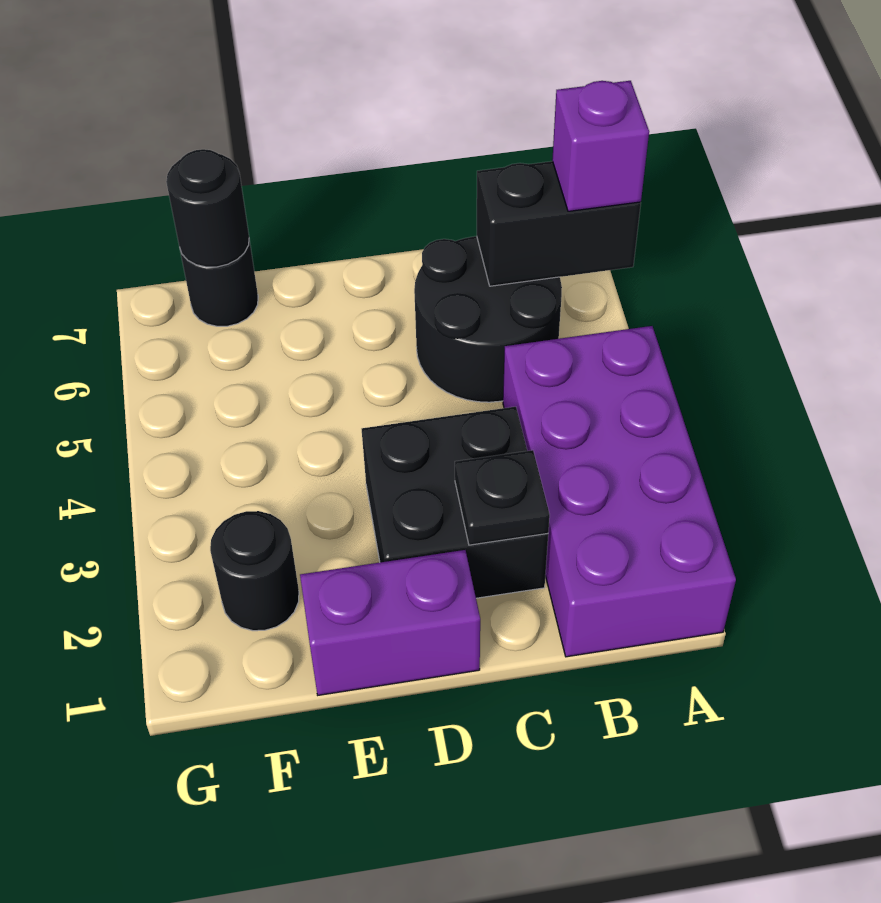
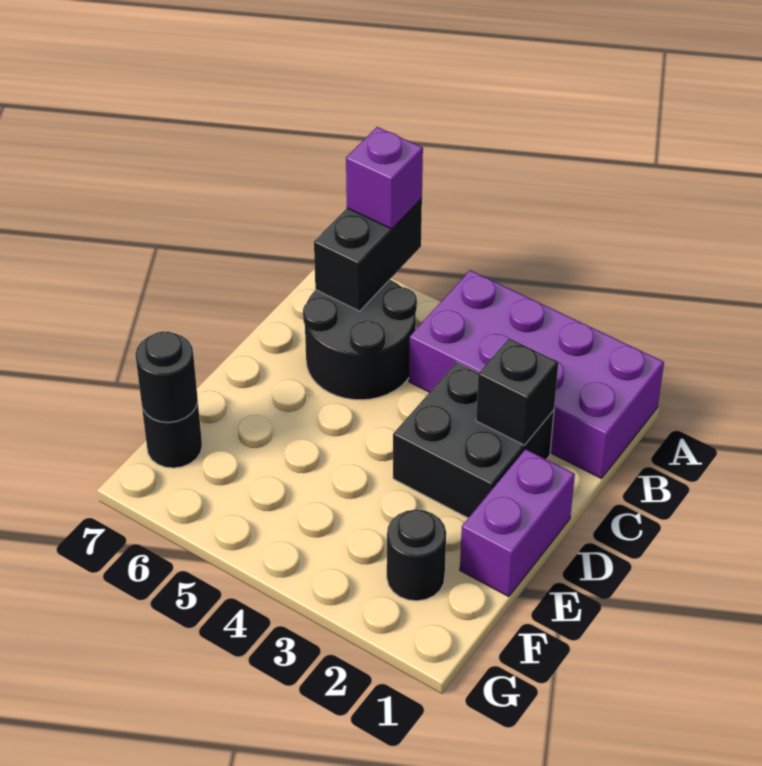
black plate C2 level 2 -> black brick C2 level 2

